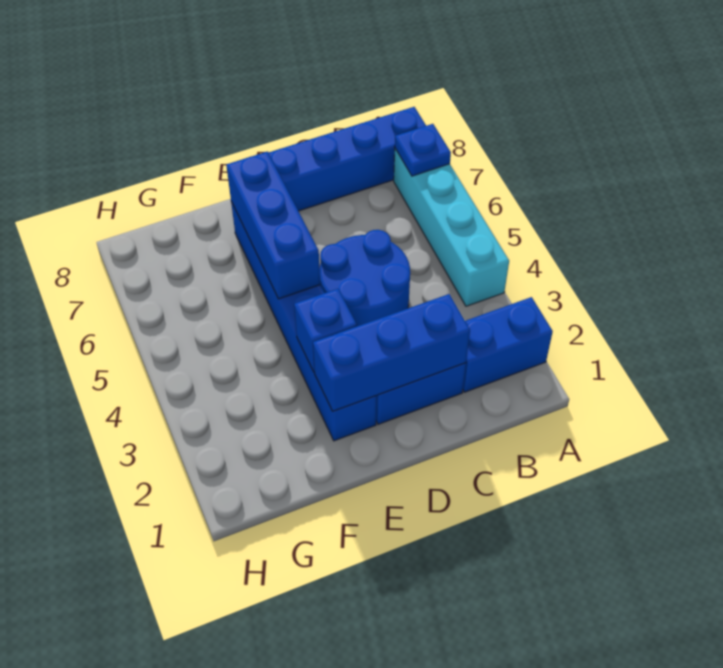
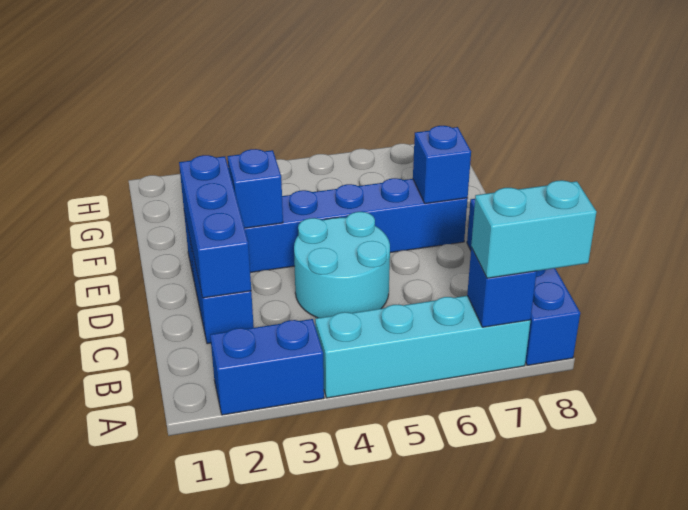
blue brick A2:B2 level 1 -> blue brick A2:A3 level 1
blue plate A7 level 2 -> blue brick A7 level 2
none -> cyan brick A7:A8 level 3
blue round brick C4:D5 level 1 -> cyan round brick C4:D5 level 1
blue brick E5:E7 level 2 -> blue brick E7 level 2

